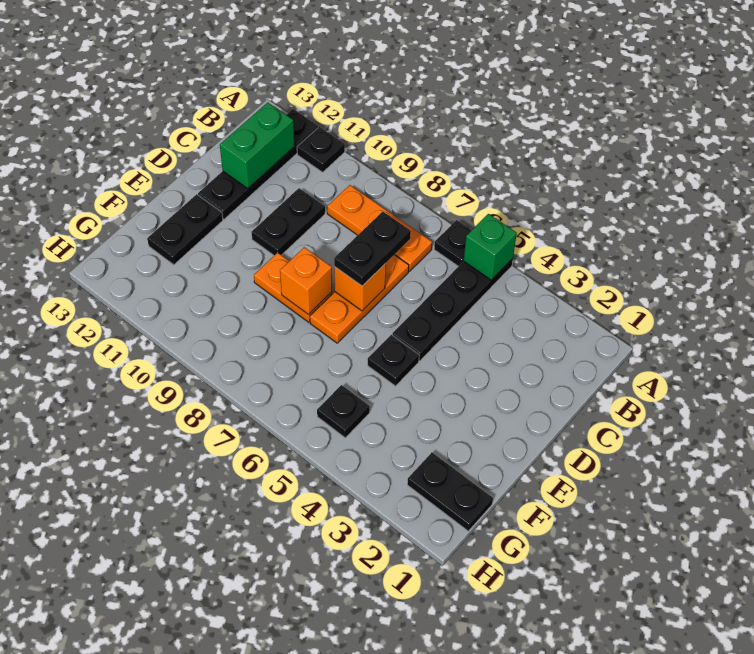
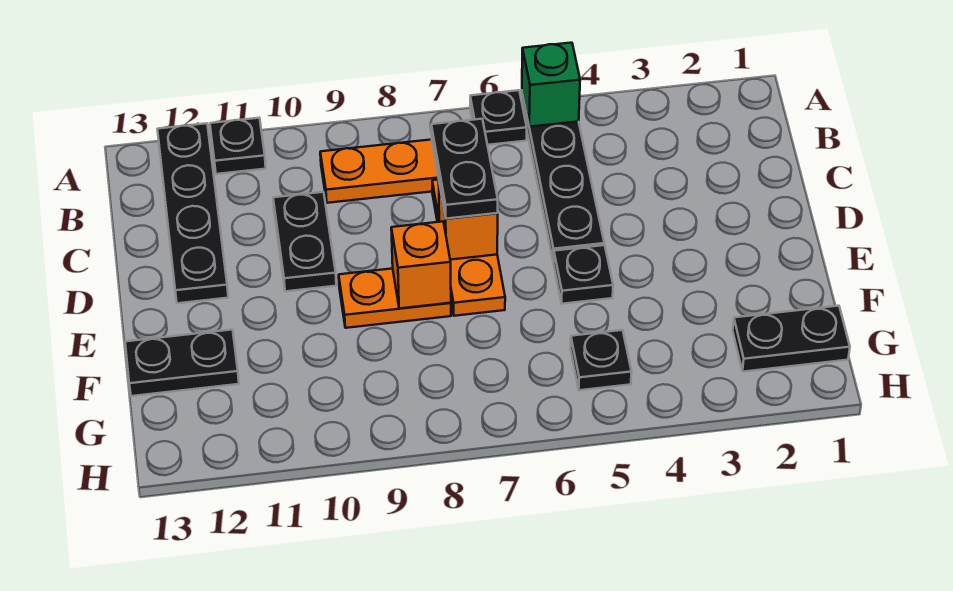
green brick B12:C12 level 2 -> none
black plate E12:F12 level 1 -> black plate F12:F13 level 1

